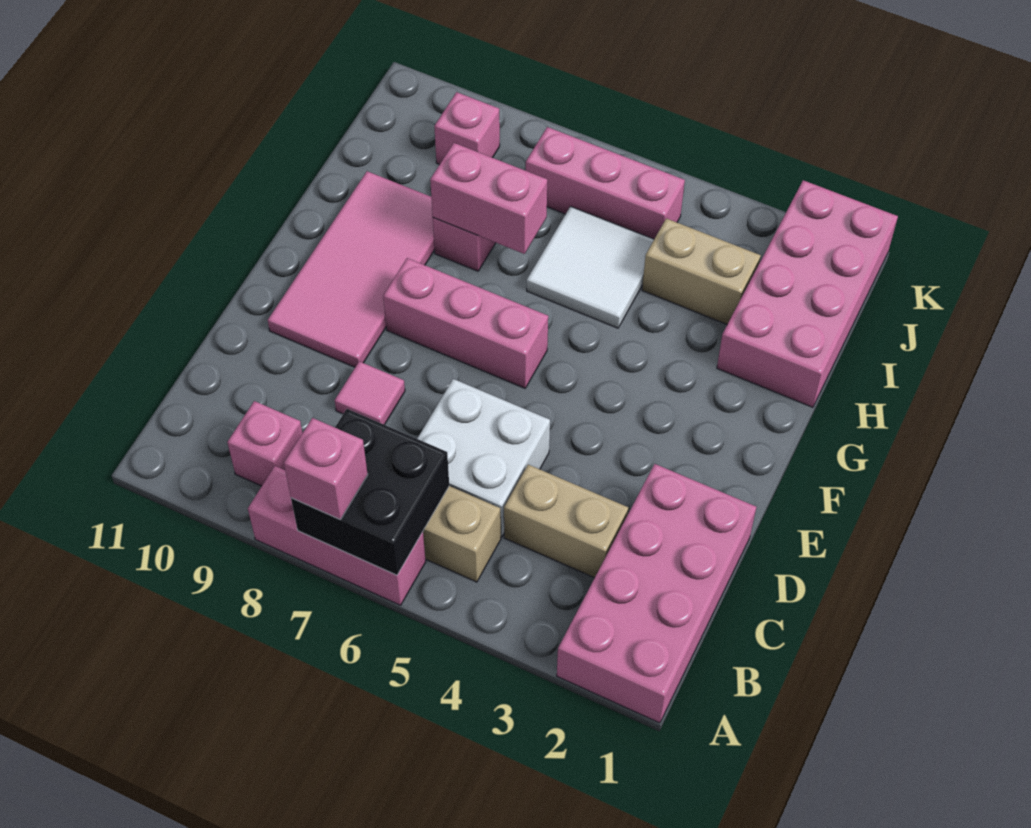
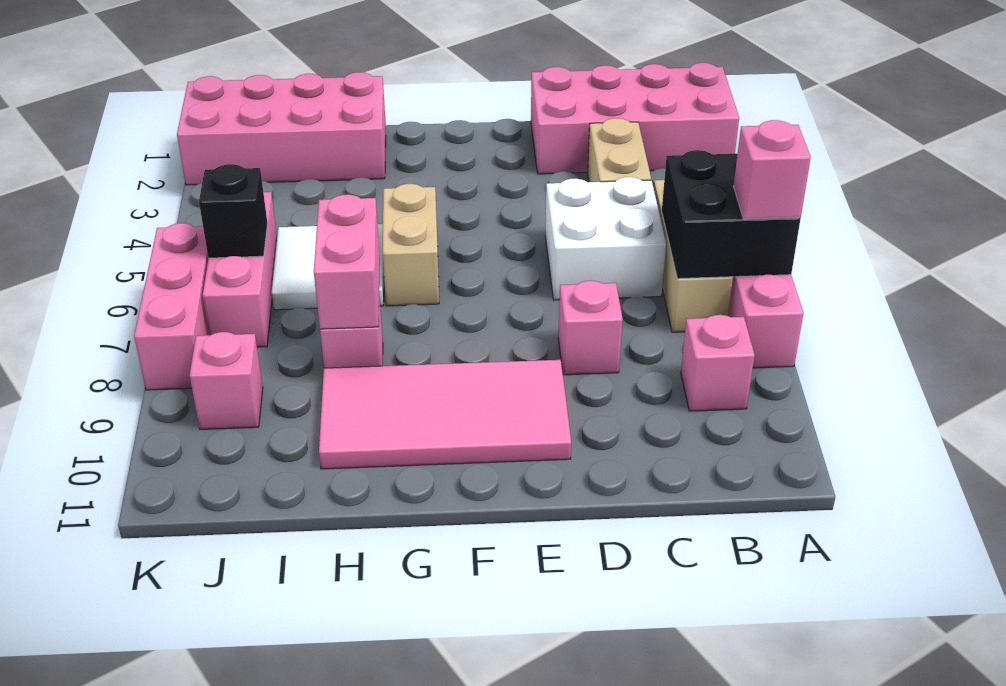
pink tile D8 level 1 -> pink brick D8 level 1
pink brick F6:F8 level 1 -> pink brick K6:K8 level 1
tan brick I3:I4 level 1 -> tan brick G5:G6 level 1
none -> black brick J6 level 2

